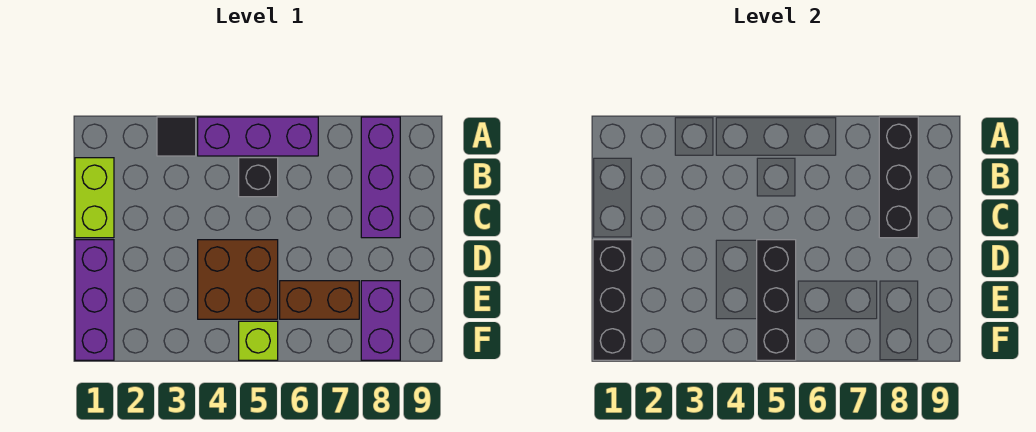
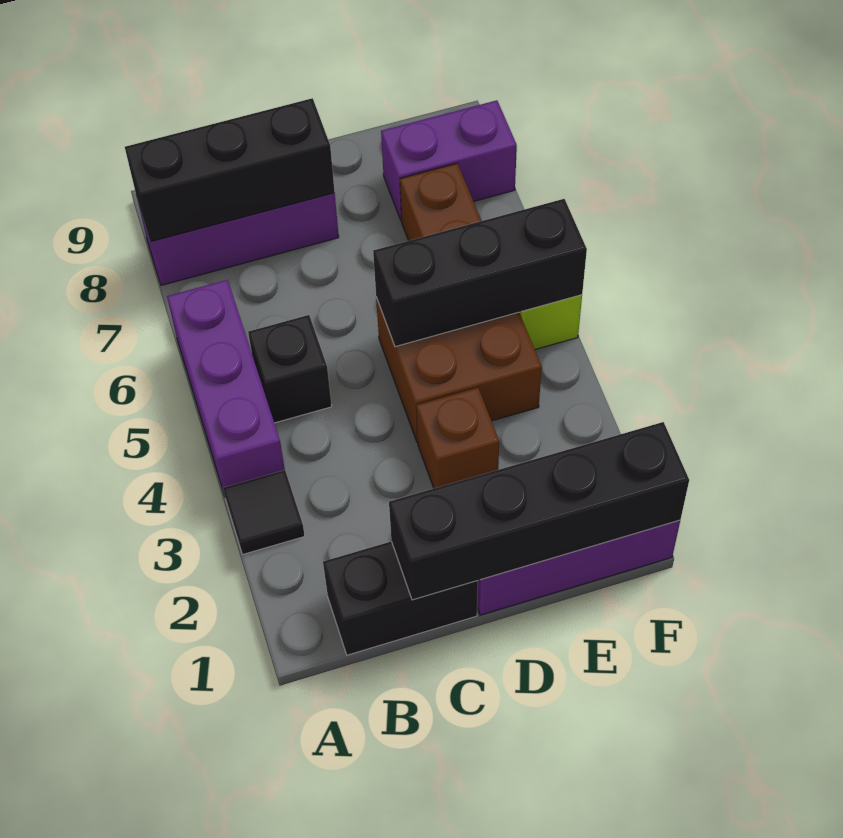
lime brick B1:C1 level 1 -> black brick B1:C1 level 1
black brick D1:F1 level 2 -> black brick C1:F1 level 2
none -> brown brick D3 level 1

